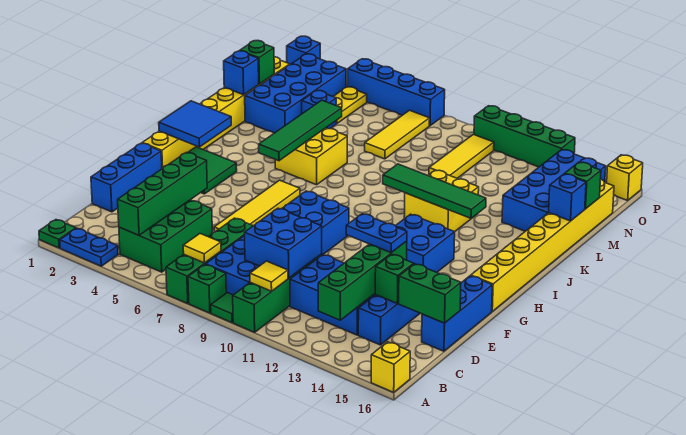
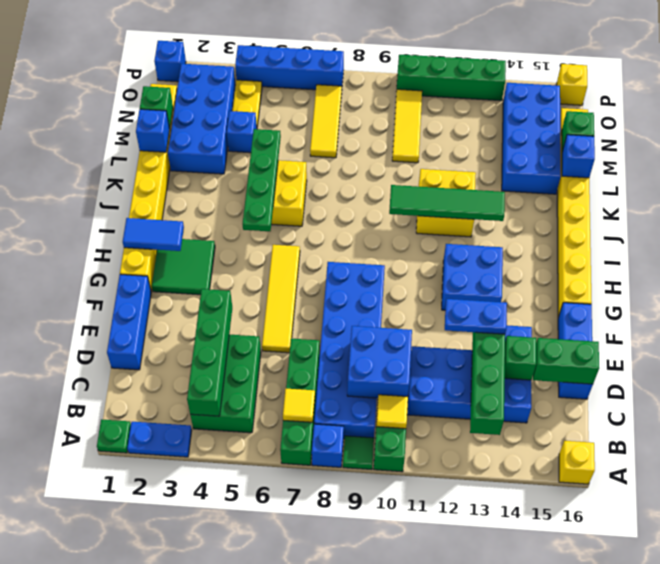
green brick A8 level 1 -> blue brick A8 level 1
blue tile H1:I2 level 2 -> blue tile H1:H2 level 2
green tile I5:L5 level 2 -> green plate I5:L5 level 2

